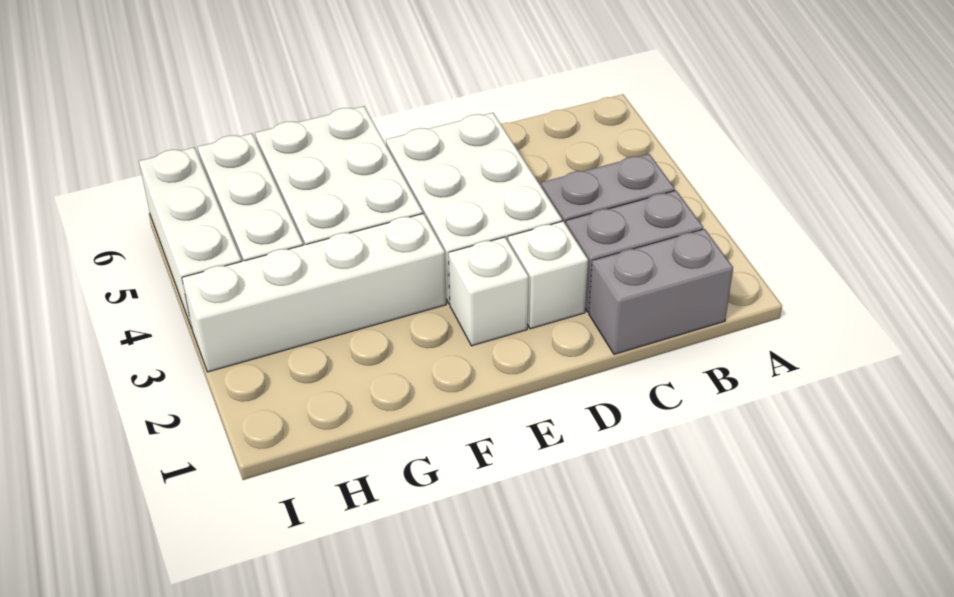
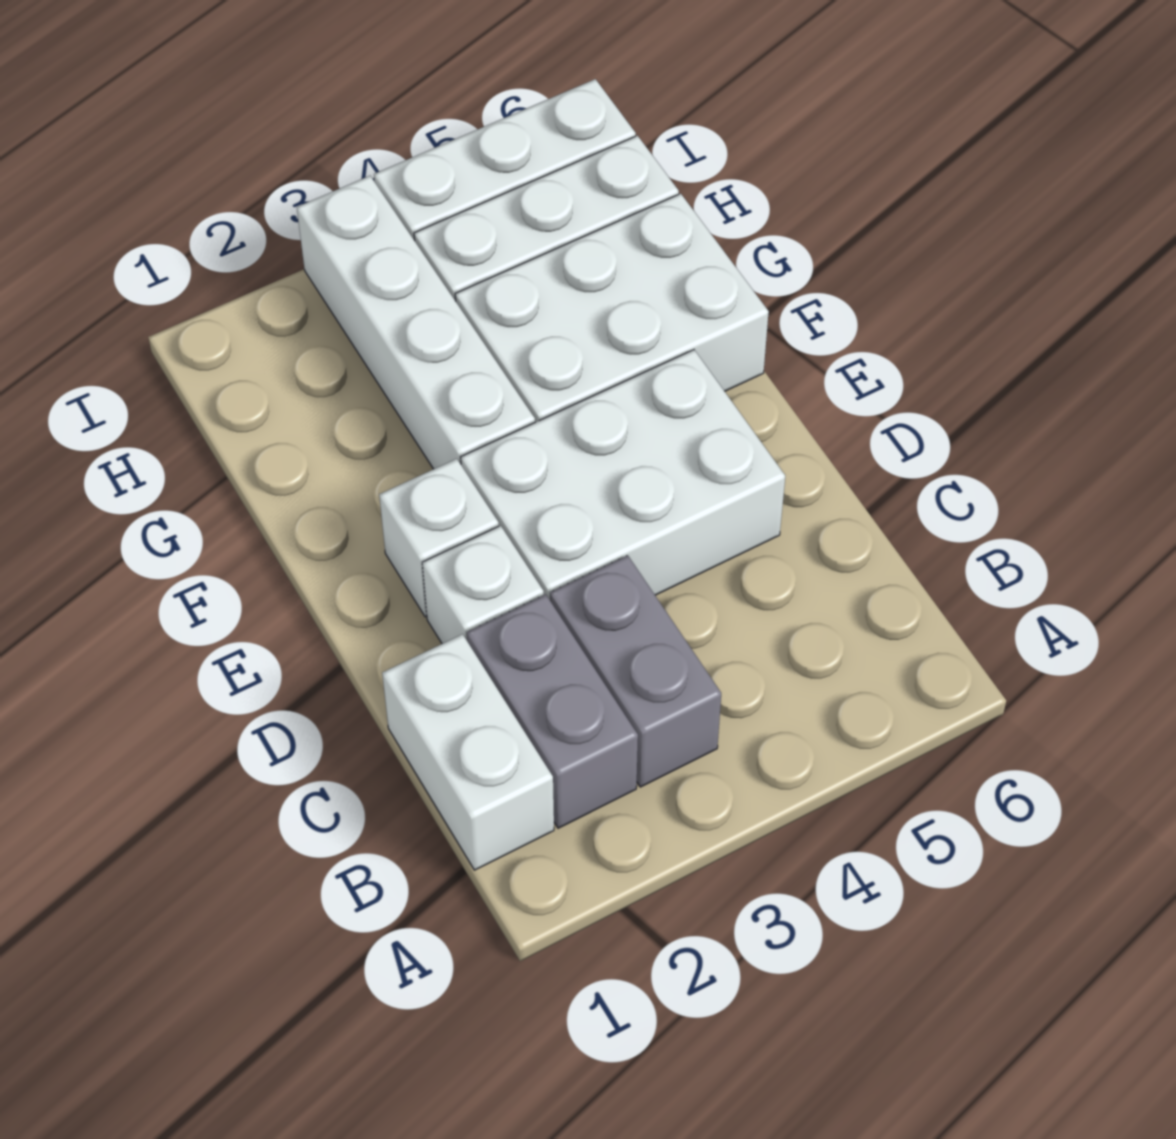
grey brick B1:C1 level 1 -> white brick B1:C1 level 1

